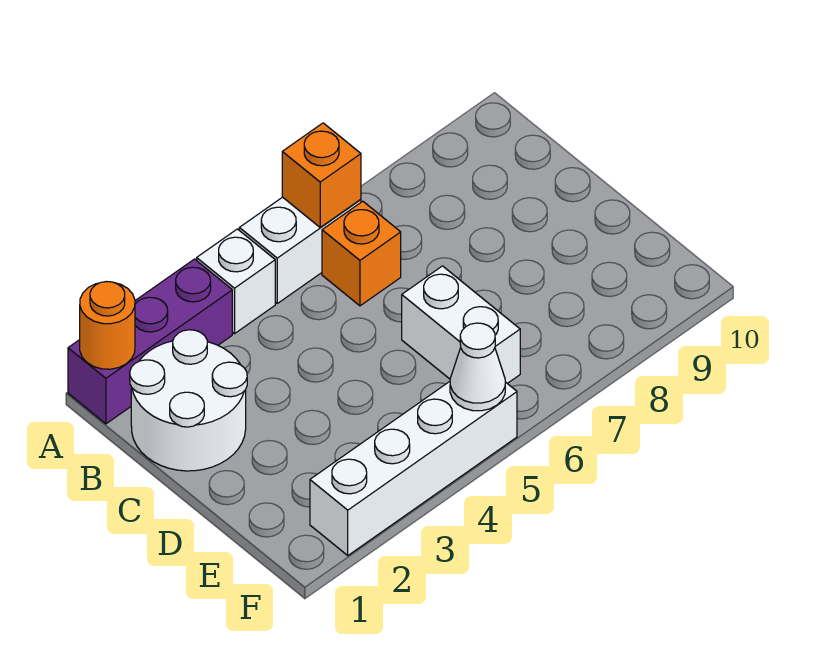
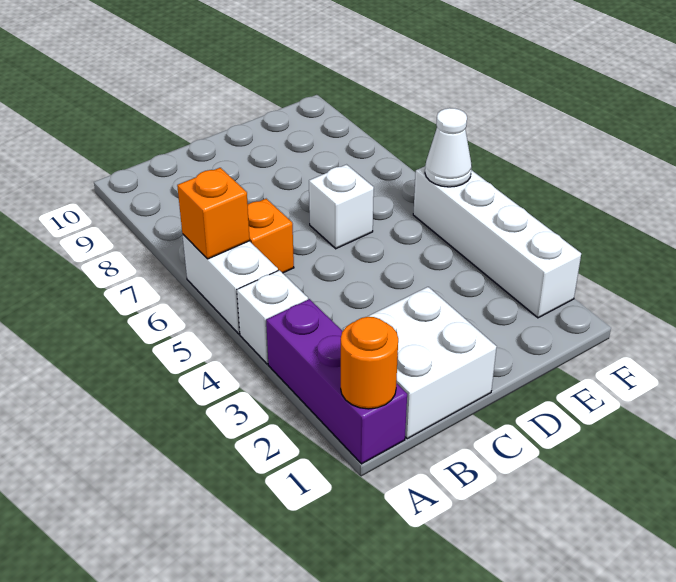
white round brick B1:C2 level 1 -> white brick B1:C2 level 1
white brick D6:E6 level 1 -> white brick D6 level 1

